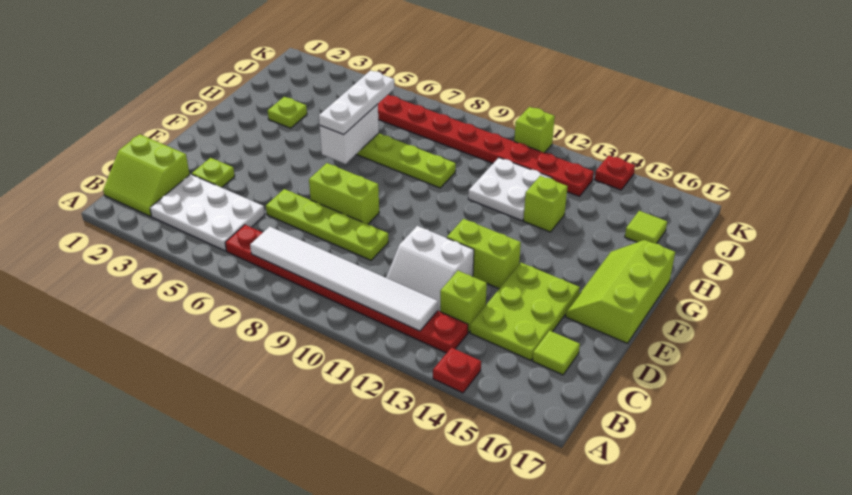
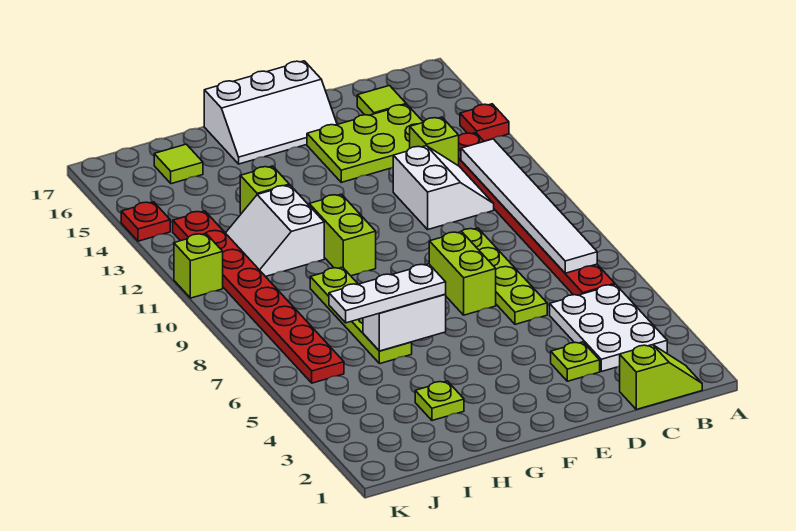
lime slope B1:C2 level 1 top C -> lime slope B1:C1 level 1 top C
lime brick E12:E13 level 1 -> lime brick G10:G11 level 1
lime slope E16:G17 level 1 top 17 -> white slope E16:G17 level 1 top 17
white plate H11:I12 level 1 -> white slope H11:I12 level 1 top H

